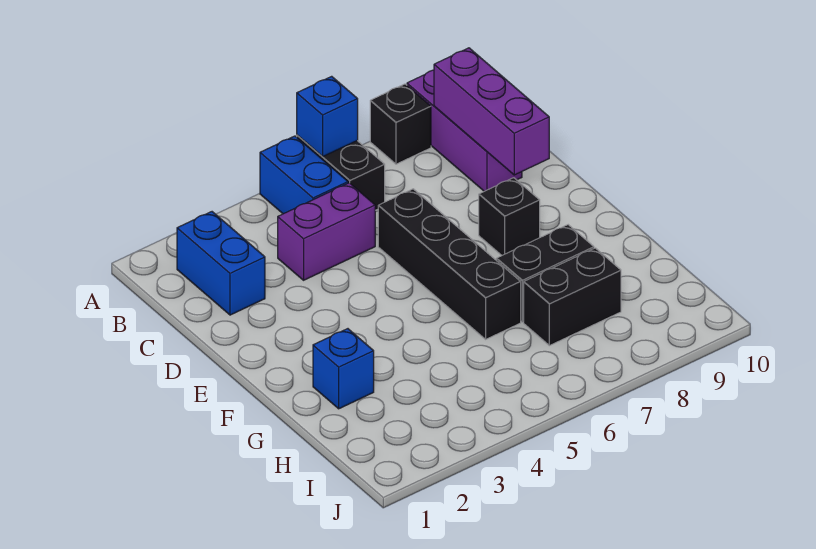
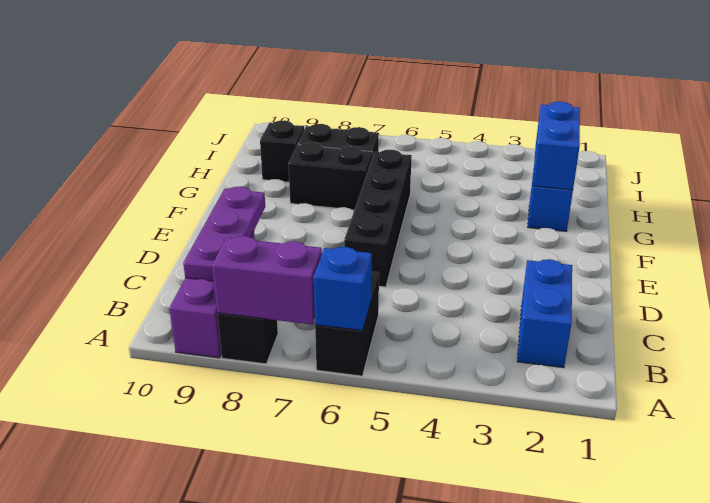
blue brick A5:B5 level 1 -> blue brick G2:H2 level 2
purple brick B9:D9 level 2 -> purple plate B9:D9 level 2
purple brick C4:C5 level 1 -> purple brick A7:A8 level 2
black brick E8 level 1 -> black brick H9 level 1

